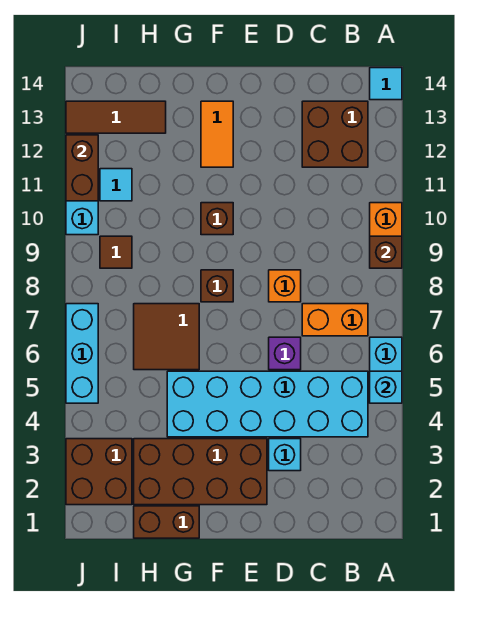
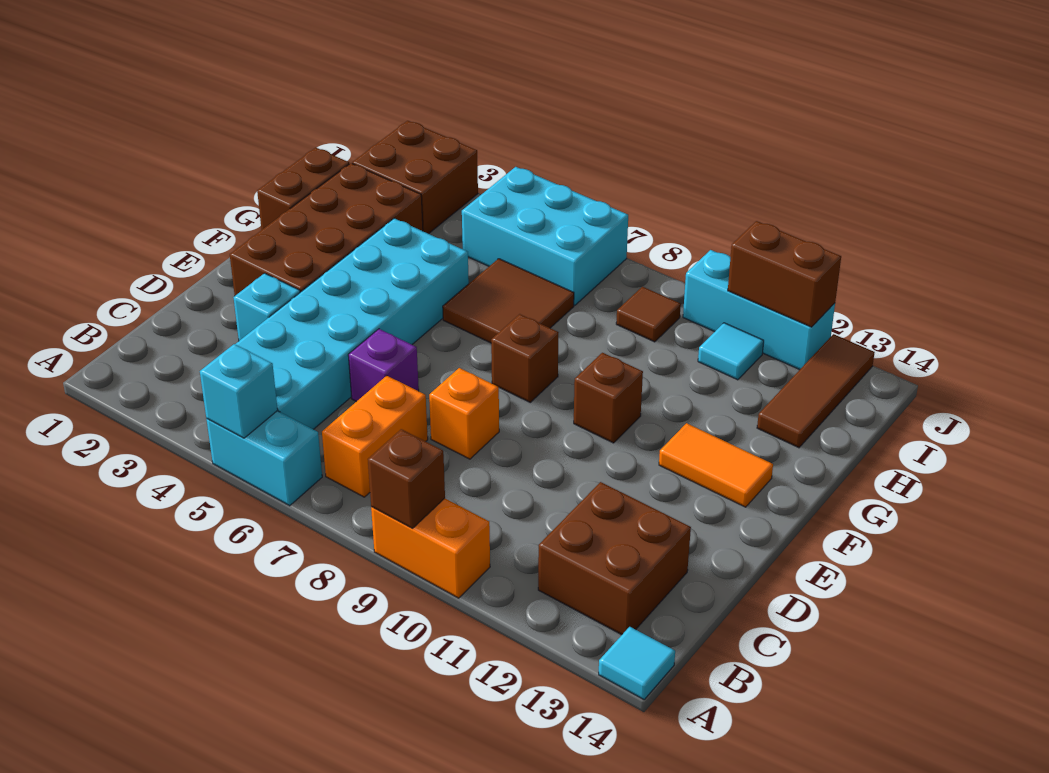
cyan brick J5:J7 level 1 -> cyan brick I5:J7 level 1

